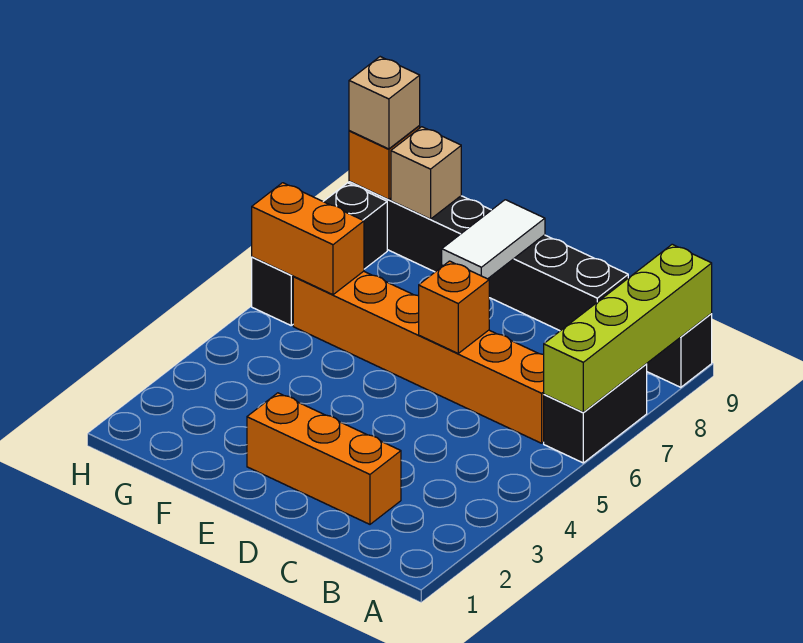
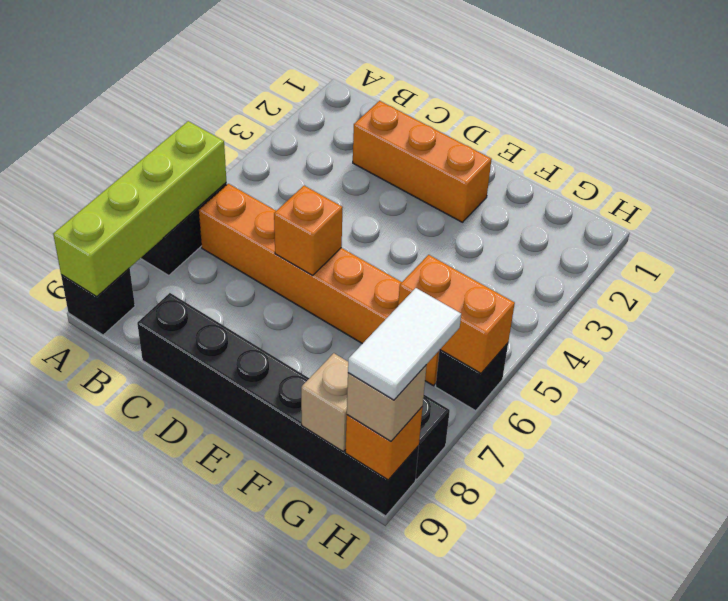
white tile E8:E9 level 2 -> white tile H8:H9 level 4

